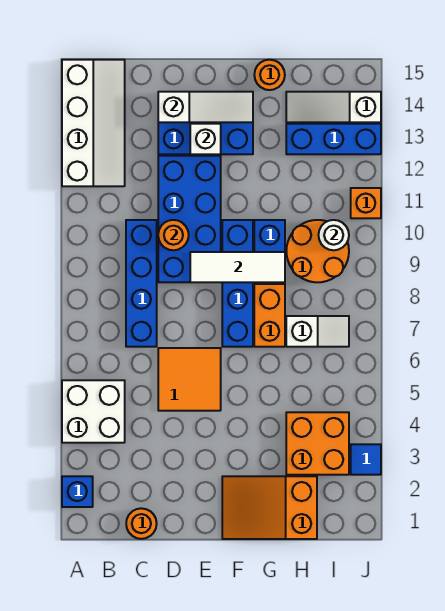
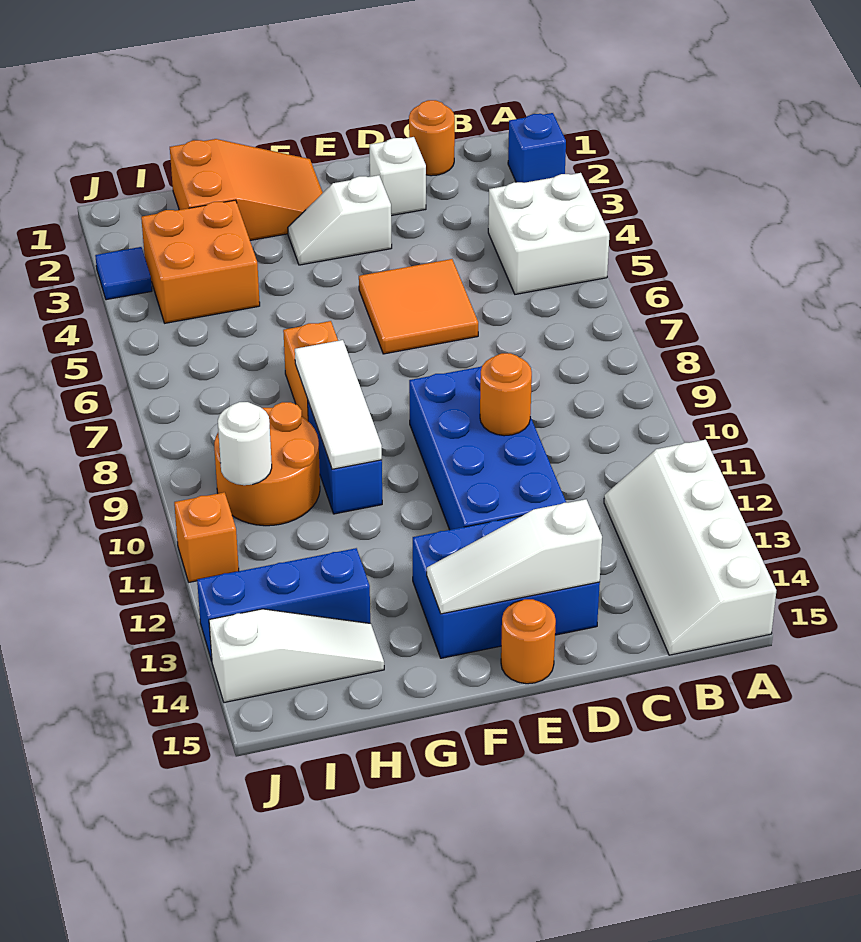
blue brick C7:C10 level 1 -> none
white tile E9:G9 level 2 -> white tile G8:G10 level 2
white brick E13 level 2 -> white brick D2 level 1
blue brick F7:F10 level 1 -> none
orange round brick G15 level 1 -> orange round brick E15 level 1
white slope H7:I7 level 1 top H -> white slope E3:F3 level 1 top E

